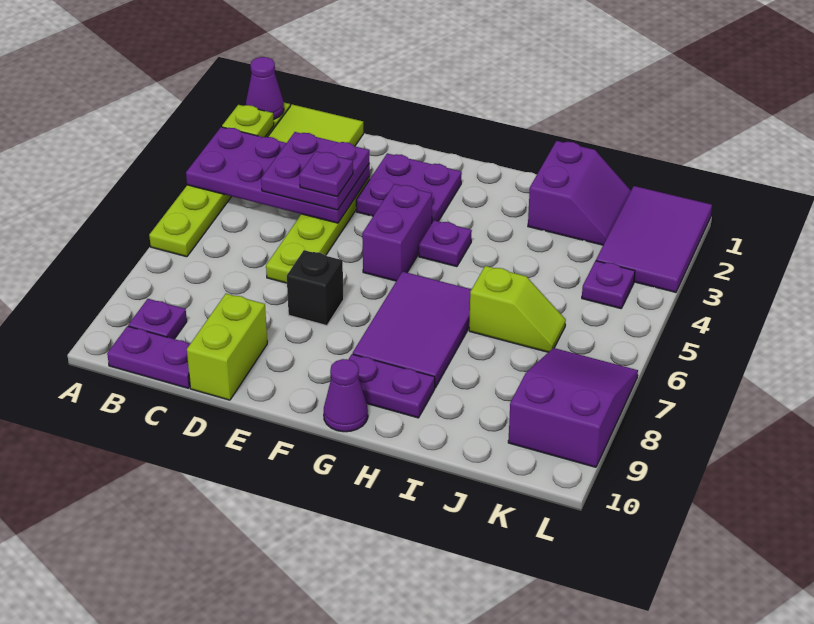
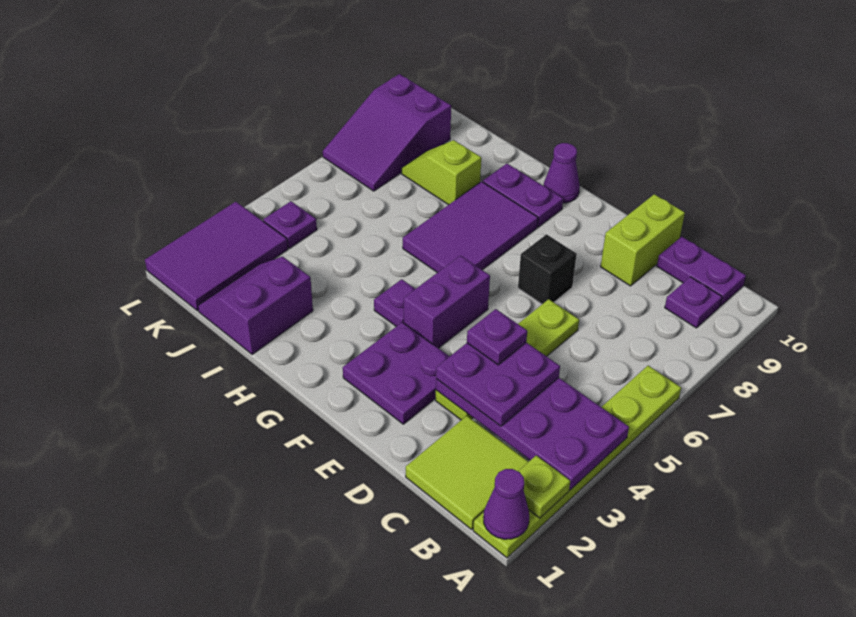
lime slope I6:J6 level 1 top I -> lime slope I8:J8 level 1 top I

